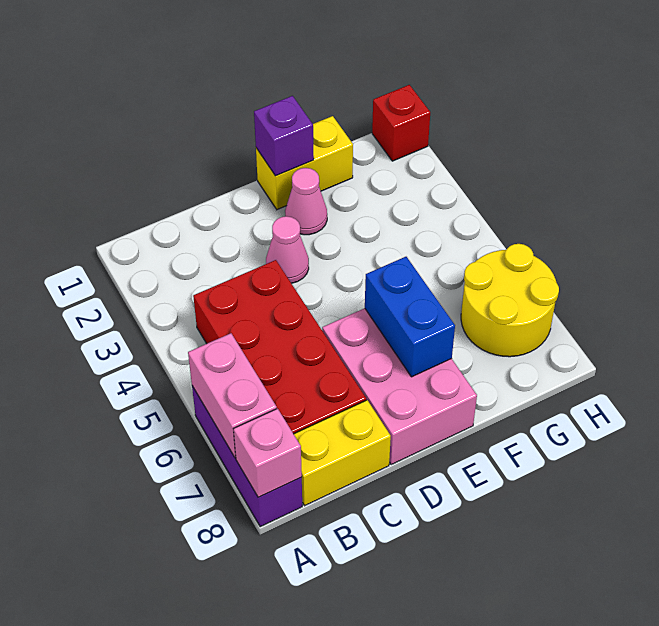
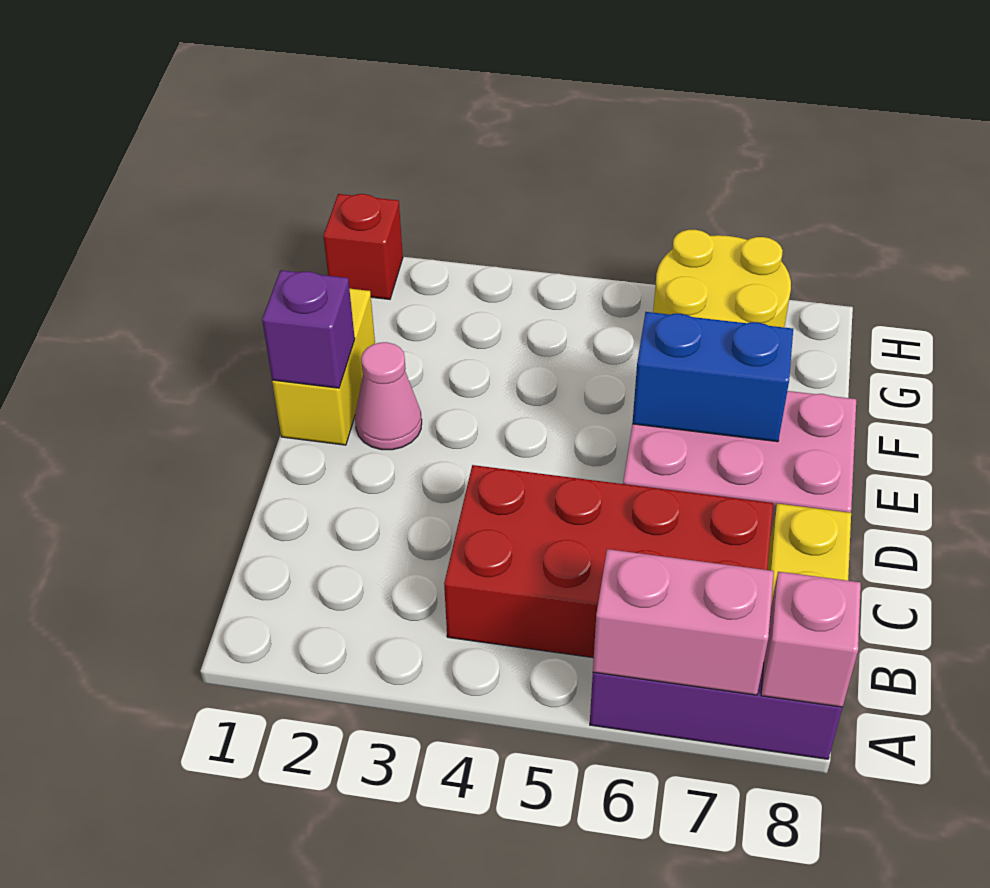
pink cone D3 level 1 -> none

